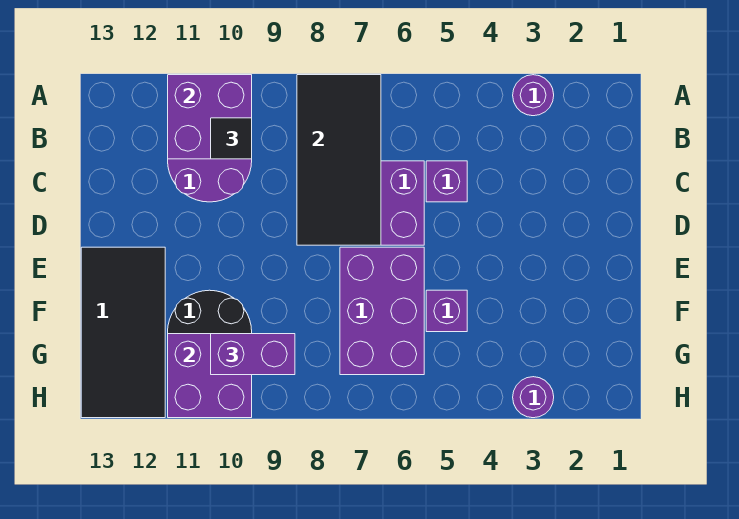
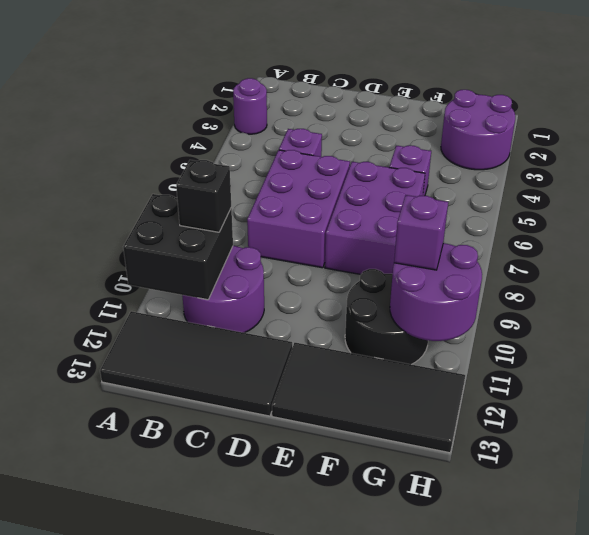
black tile A7:D8 level 2 -> black tile A12:D13 level 1
purple brick A10:B11 level 2 -> black brick A10:B11 level 2
black tile B10 level 3 -> black brick B10 level 3
purple brick E6:G7 level 1 -> purple brick E6:F8 level 1
purple brick G9:G10 level 3 -> purple brick G10 level 3
purple brick G10:H11 level 2 -> purple round brick G10:H11 level 2
purple round brick H3 level 1 -> purple round brick G2:H3 level 1

